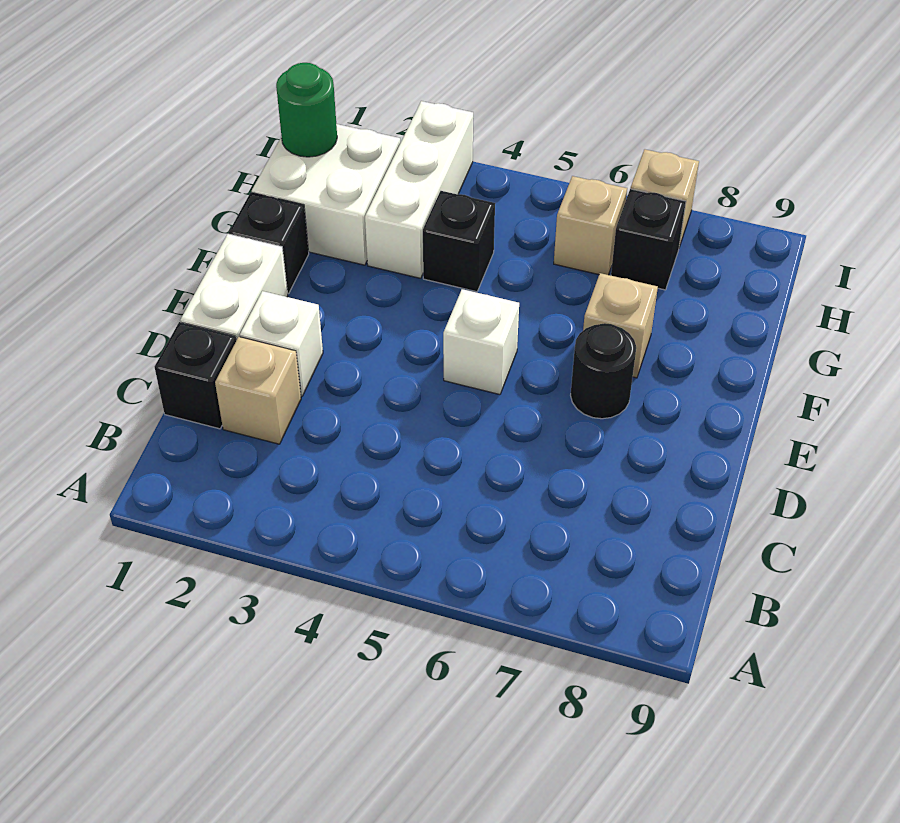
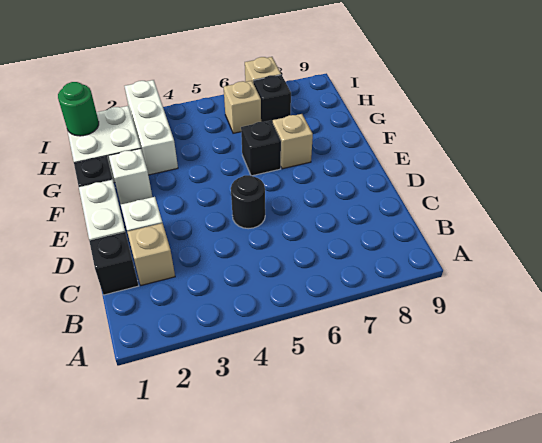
white brick E5 level 1 -> white brick F2 level 1
black round brick E7 level 1 -> black round brick D5 level 1
black brick G4 level 1 -> black brick F6 level 1

